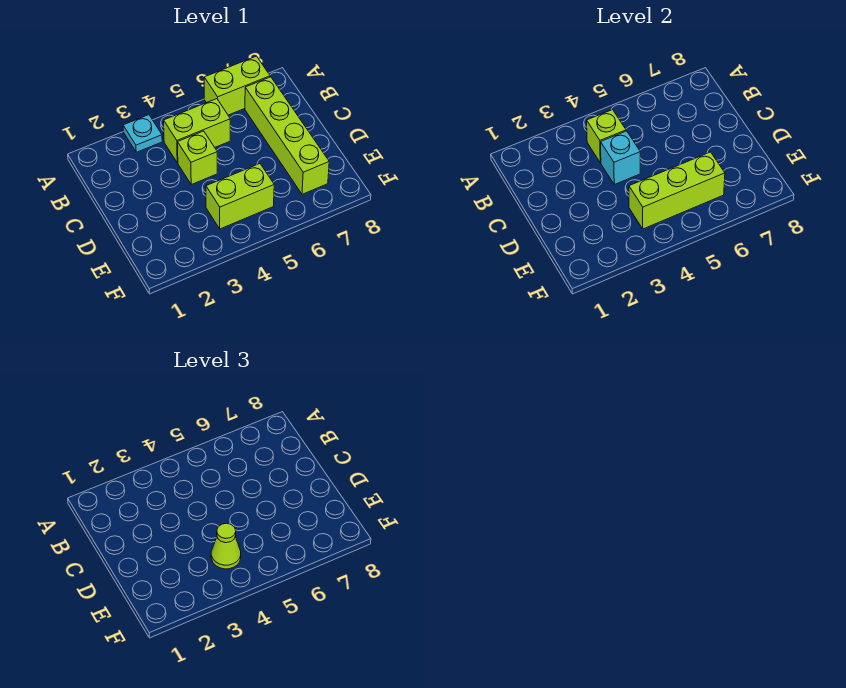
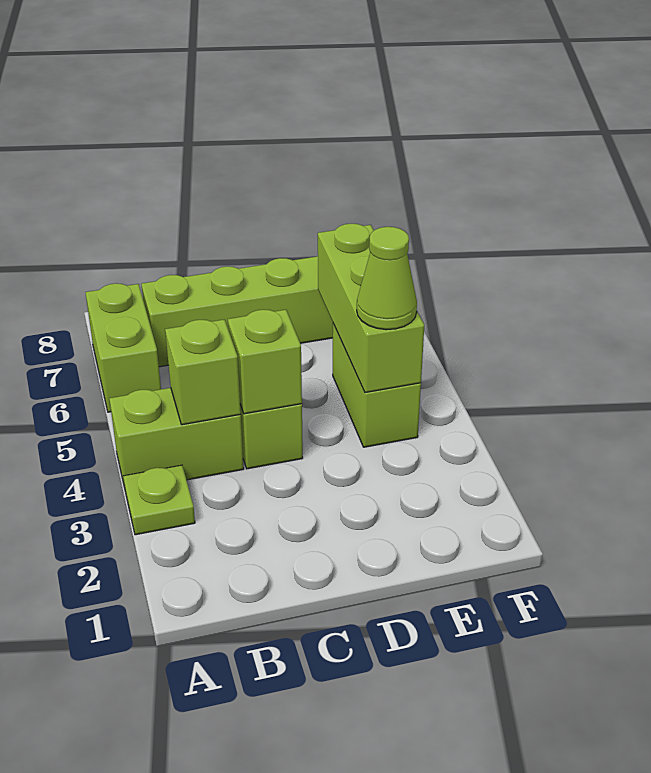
cyan plate A3 level 1 -> lime plate A3 level 1
lime brick B4:B5 level 1 -> lime brick A4:B4 level 1
cyan brick C4 level 2 -> lime brick C4 level 2

